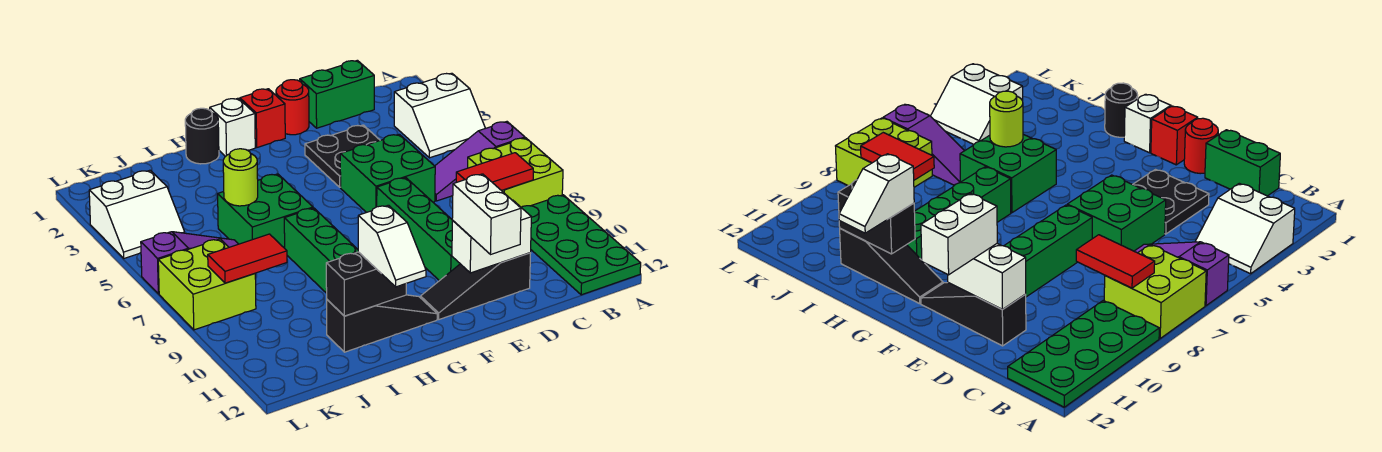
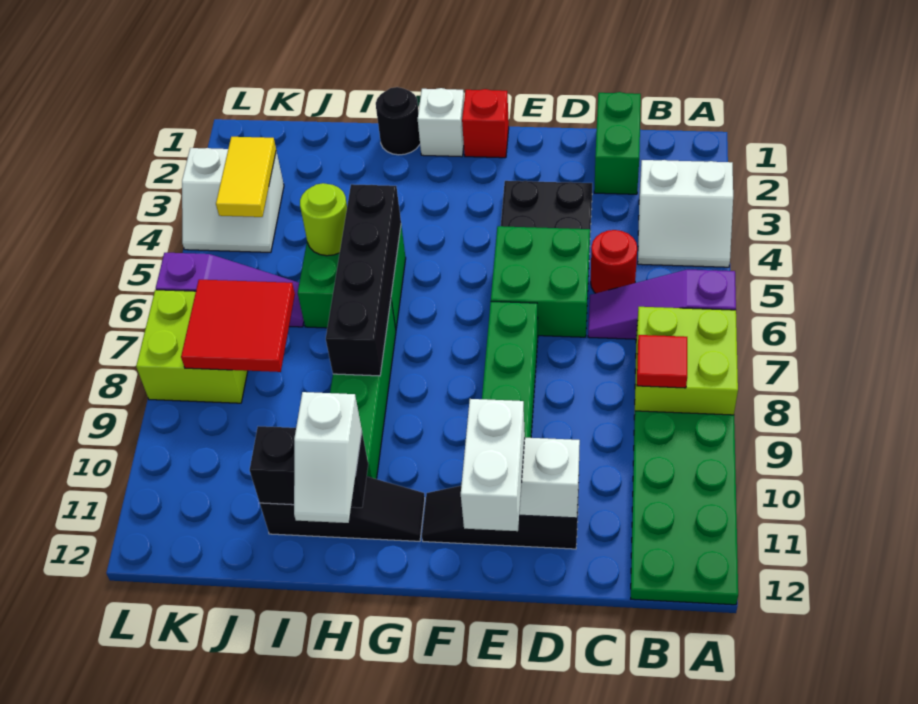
red tile B8:C8 level 2 -> red tile B8 level 2
green brick C1:D1 level 1 -> green brick C1:C2 level 1
red round brick E1 level 1 -> red round brick C5 level 1
none -> black brick H5:H8 level 2
red tile J8:K8 level 2 -> red tile J7:K8 level 2
none -> yellow tile K3:K4 level 2

